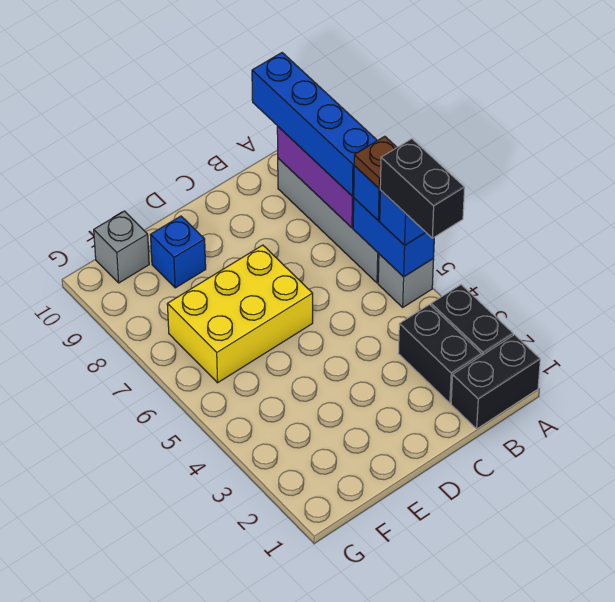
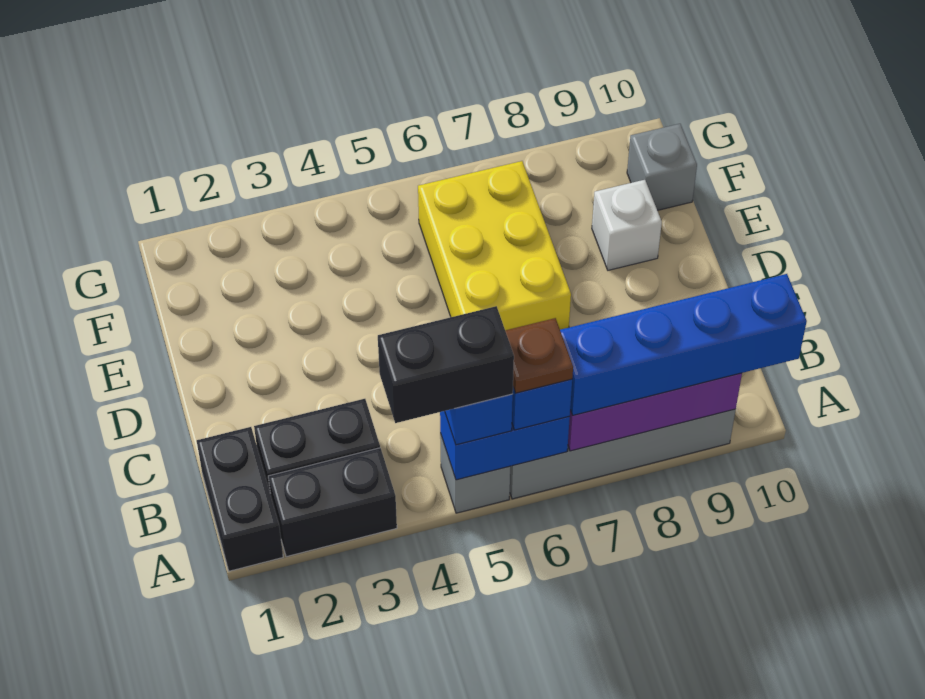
blue brick E9 level 1 -> white brick E9 level 1

